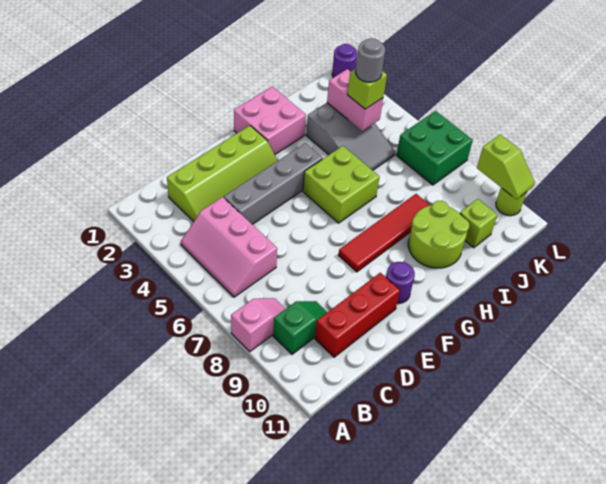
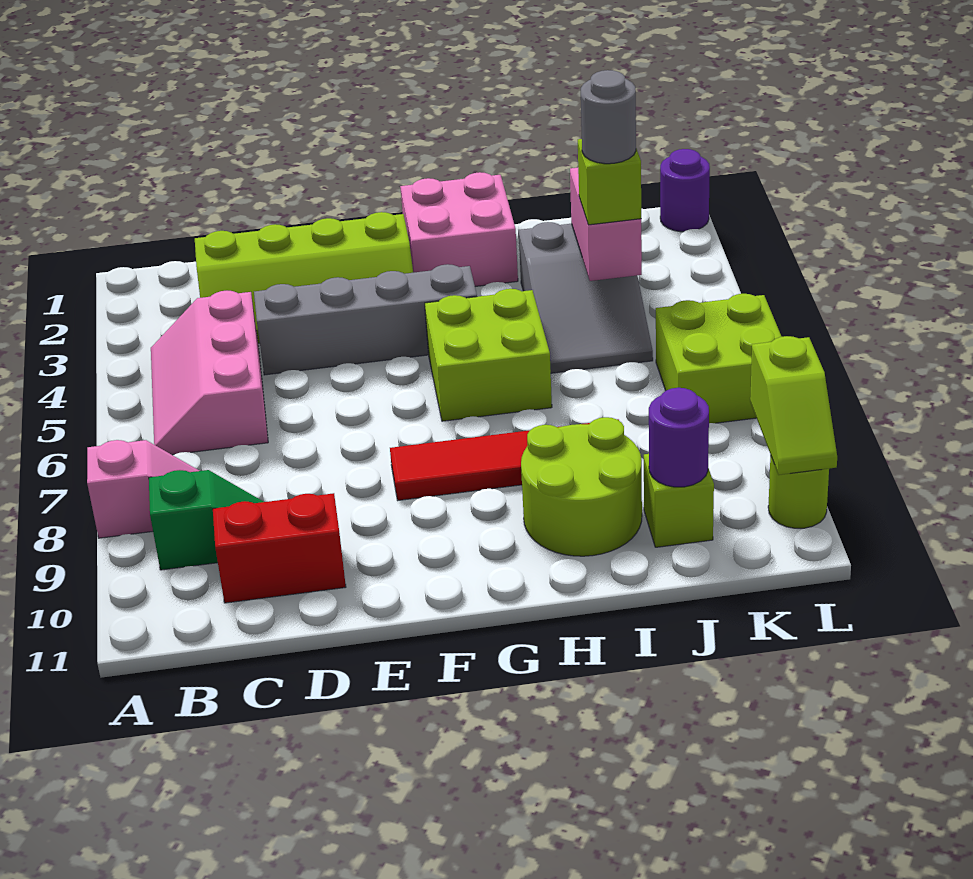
red brick C10:E10 level 1 -> red brick C10:D10 level 1
purple round brick F10 level 1 -> purple round brick J10 level 2
green brick K6:L7 level 1 -> lime brick K6:L7 level 1

